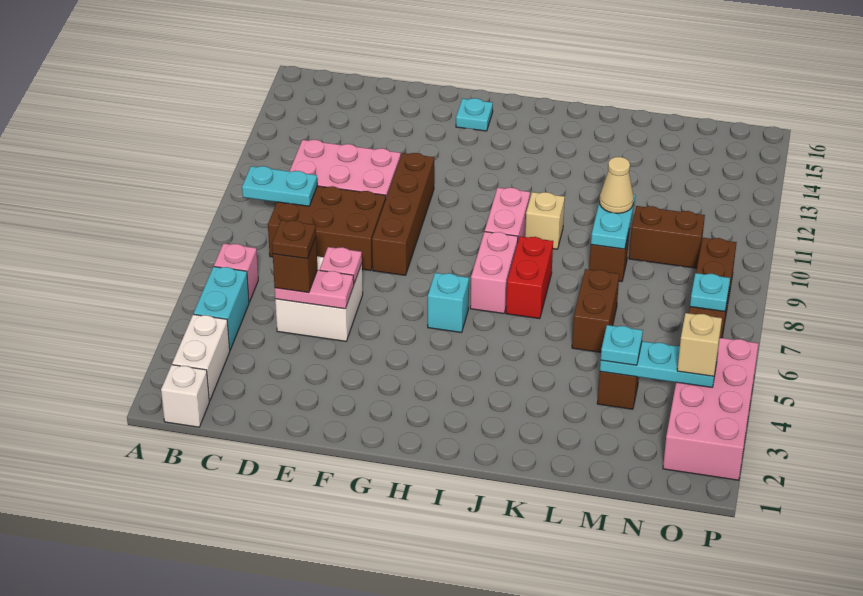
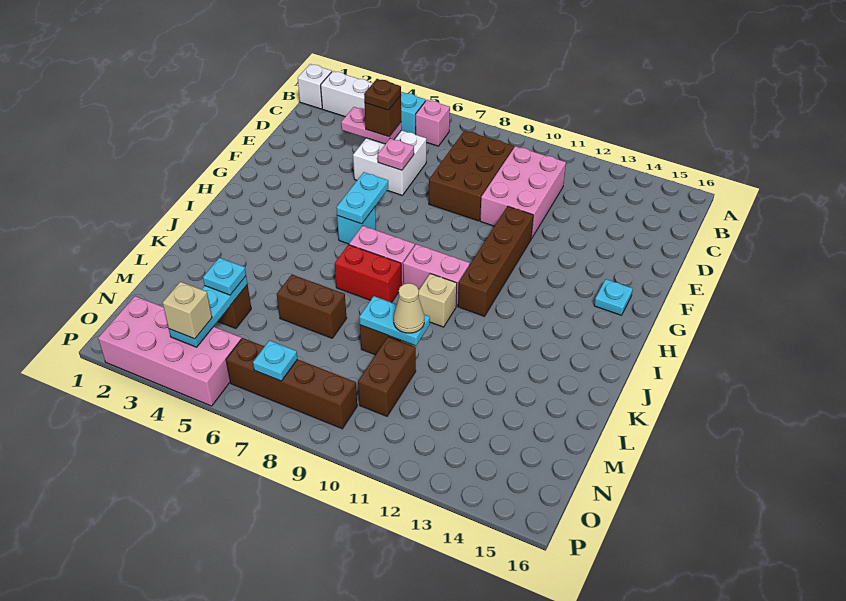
cyan plate B9:C9 level 2 -> cyan plate G6:H6 level 2
pink plate D5:E5 level 2 -> pink plate D4:D5 level 2
brown brick F8:F11 level 1 -> brown brick F11:I11 level 1

